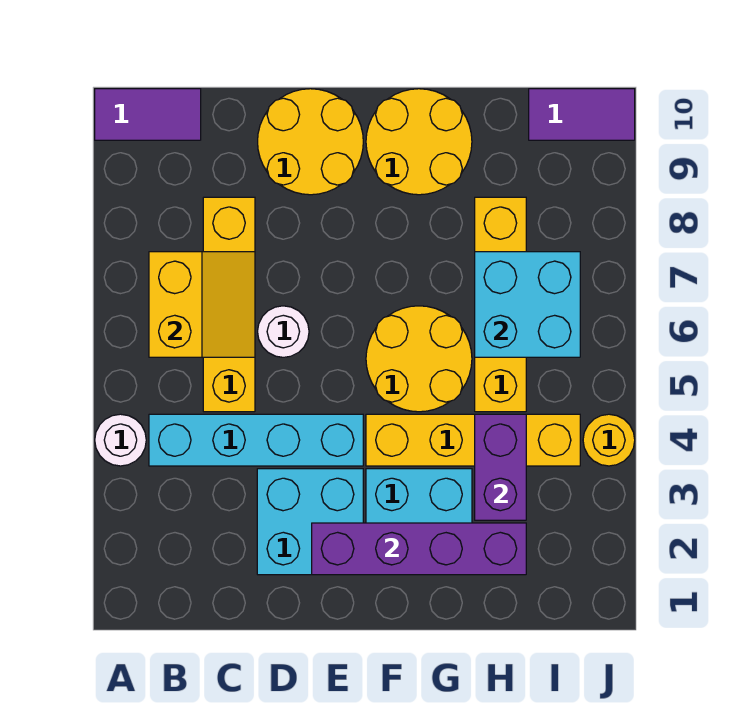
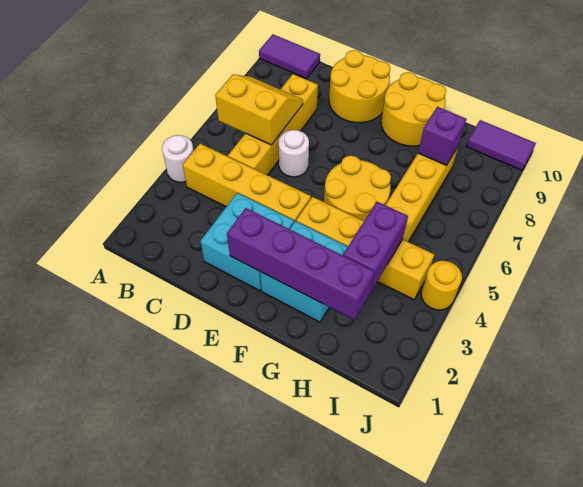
cyan brick B4:E4 level 1 -> yellow brick B4:E4 level 1
yellow slope B6:C7 level 2 top B -> yellow slope B6:C7 level 2 top 6
cyan brick H6:I7 level 2 -> none
none -> purple brick H8 level 2

